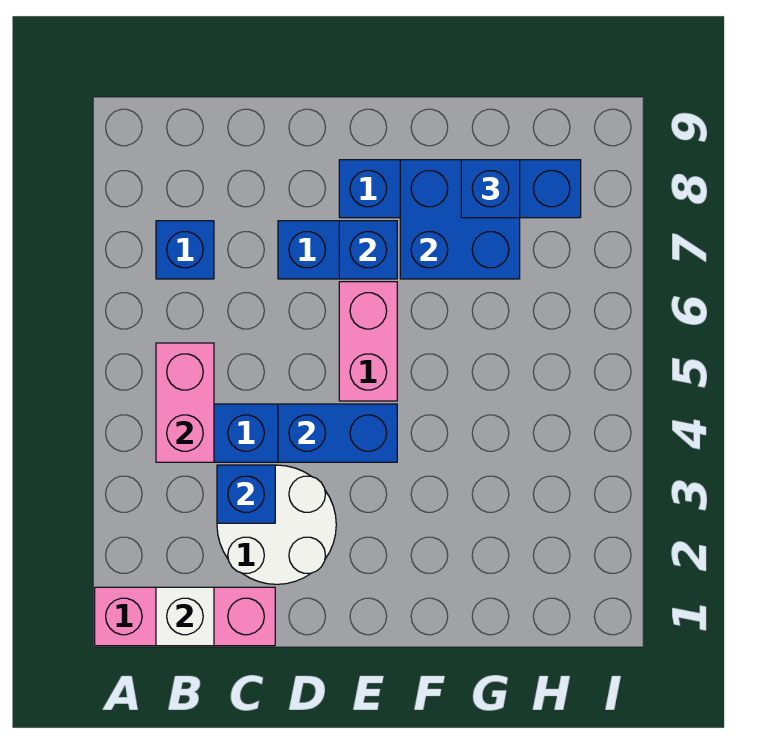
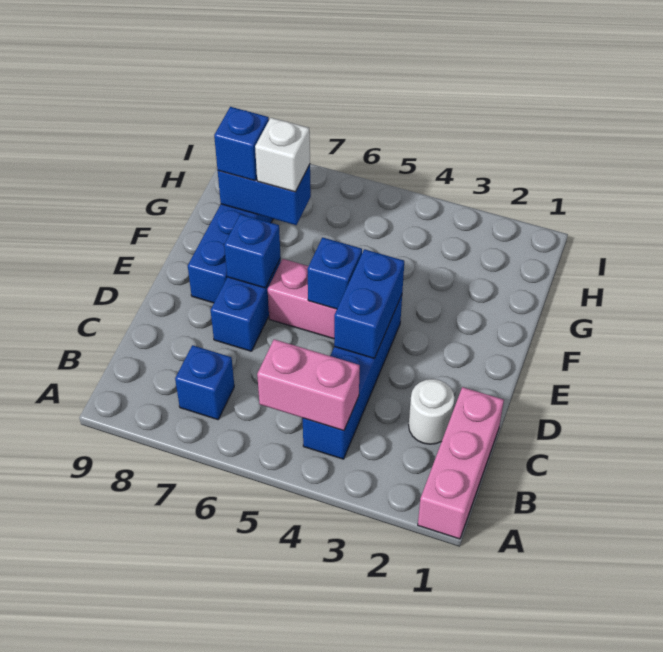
white brick B1 level 2 -> white brick G7 level 3
white round brick C2:D3 level 1 -> white round brick C2 level 1
blue brick C3 level 2 -> blue brick E5 level 2
blue brick F7:G8 level 2 -> blue brick G7:G8 level 2

